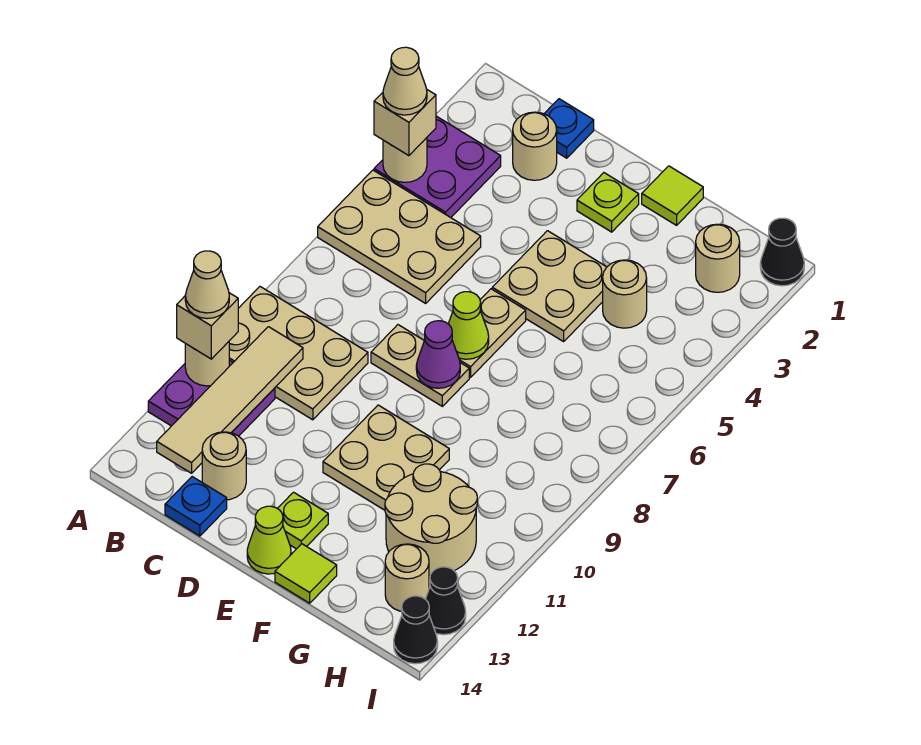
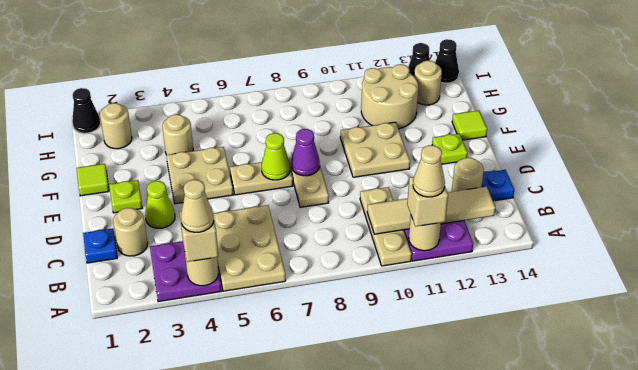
tan plate A9:C10 level 1 -> tan plate A10:C10 level 1
lime cone E14 level 1 -> lime cone D3 level 1

